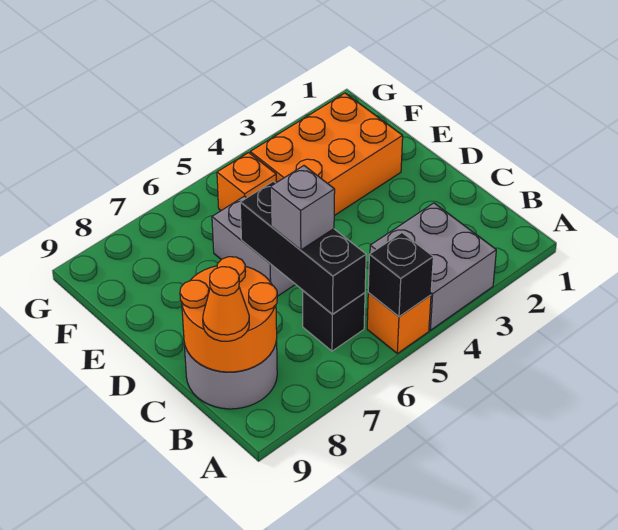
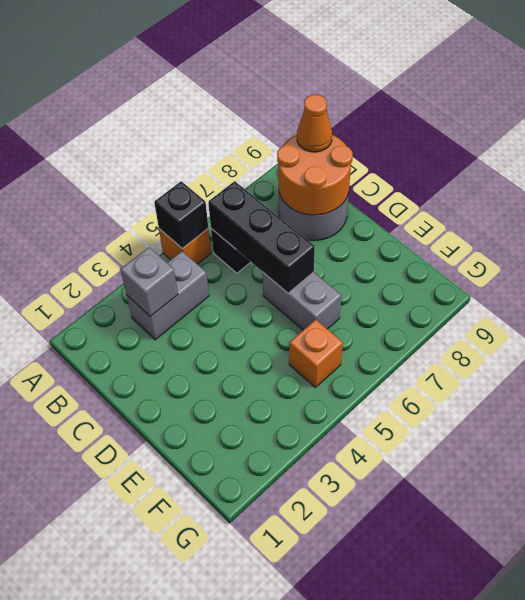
grey brick A3:B4 level 1 -> grey brick B3:B4 level 1
grey brick C6 level 3 -> grey brick B3 level 2
orange brick E2:F4 level 1 -> none

